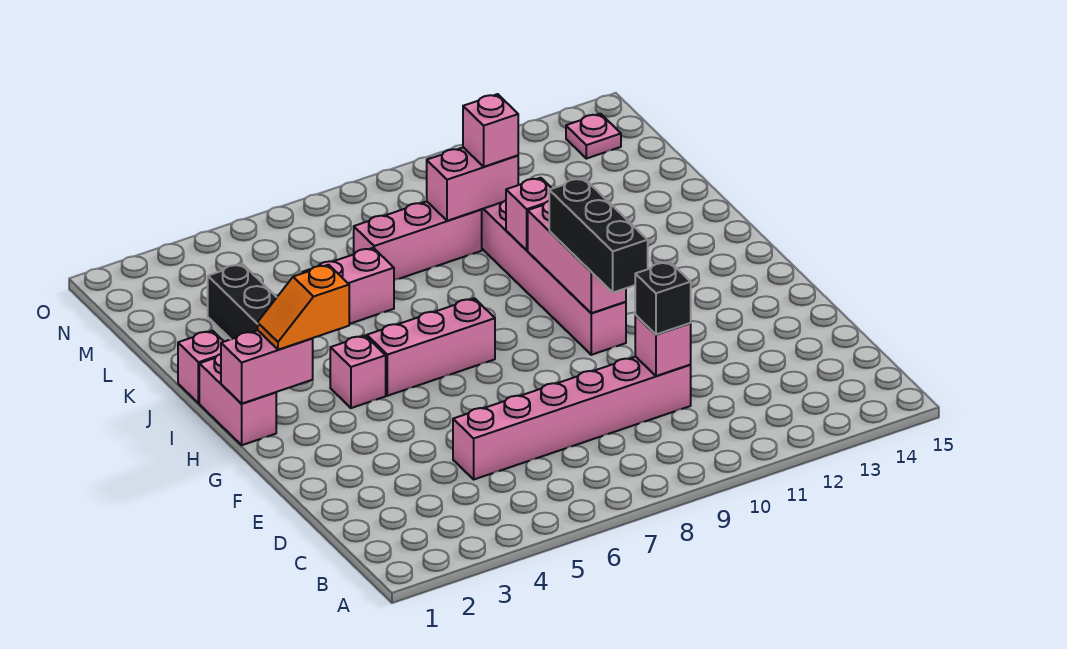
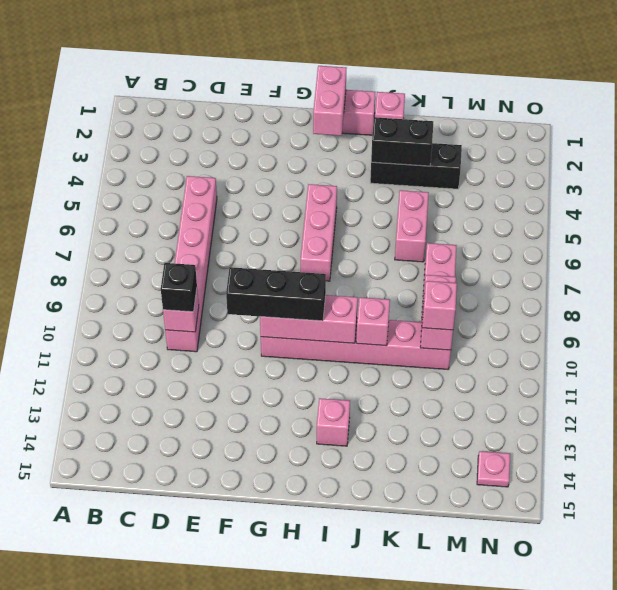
orange slope H2:H3 level 3 top 3 -> none
pink brick H4 level 1 -> pink brick I13 level 1
none -> black brick J3:K3 level 2

